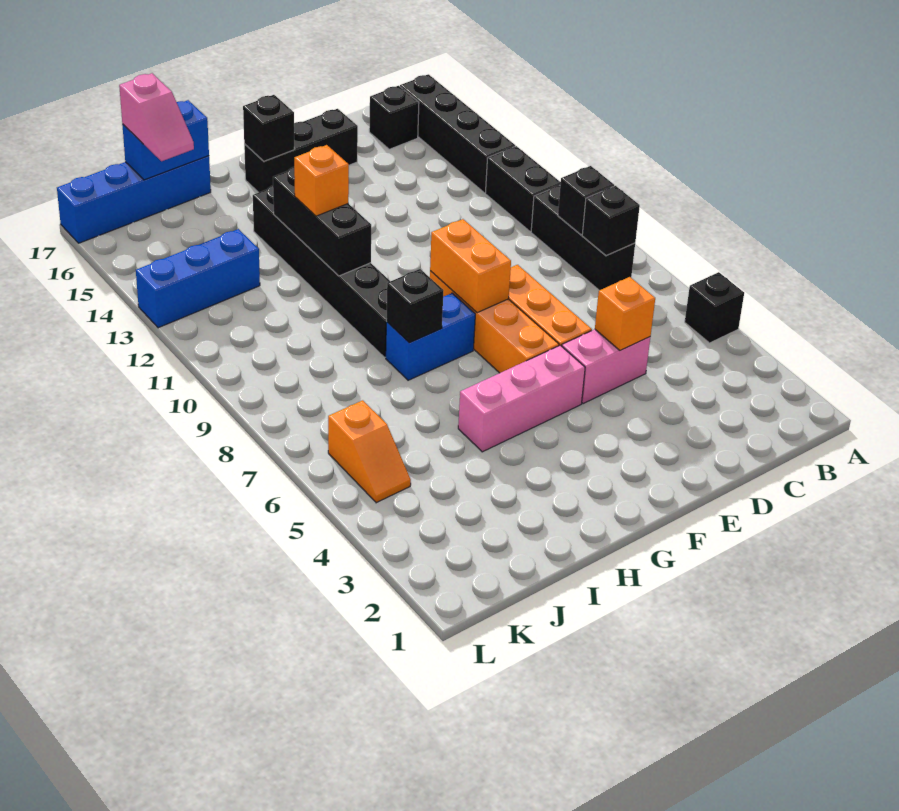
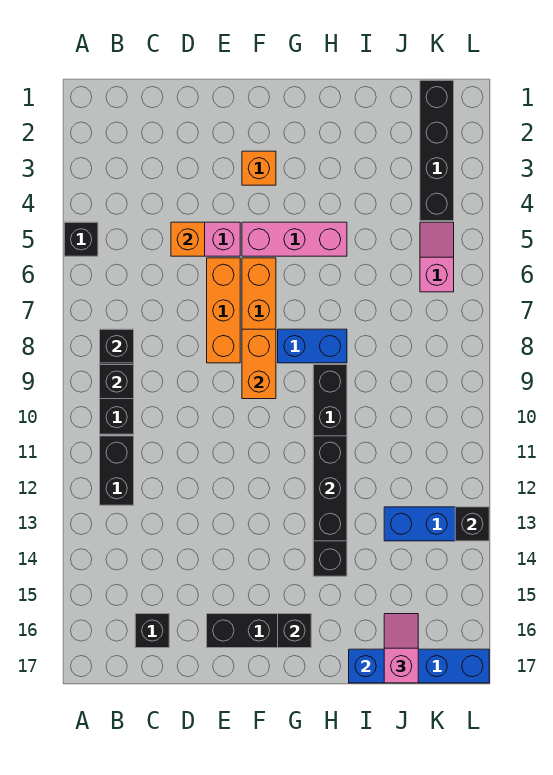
black brick B13:B16 level 1 -> black brick K1:K4 level 1
black brick H8 level 2 -> black brick L13 level 2
orange brick H12 level 3 -> orange brick F3 level 1
orange slope K5:K6 level 1 top 6 -> pink slope K5:K6 level 1 top 6

